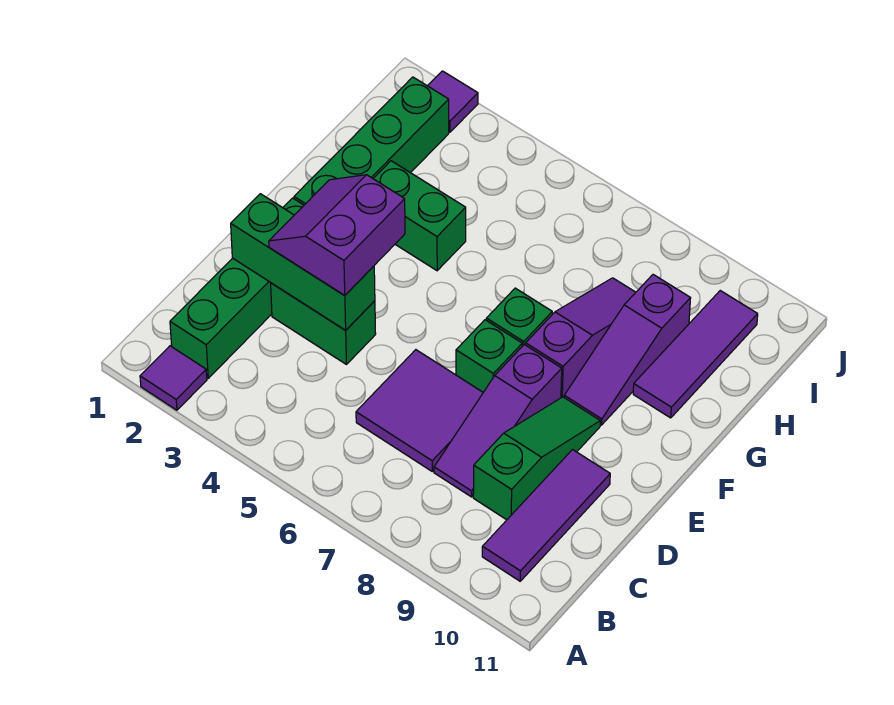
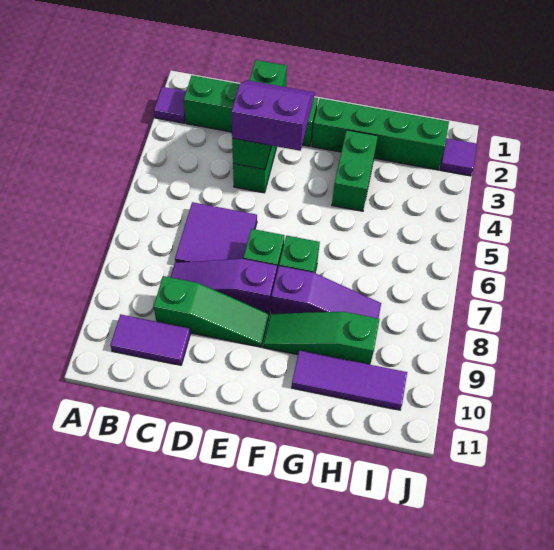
purple tile B10:D10 level 1 -> purple tile B10:C10 level 1
purple slope F9:H9 level 1 top H -> green slope F9:H9 level 1 top H

